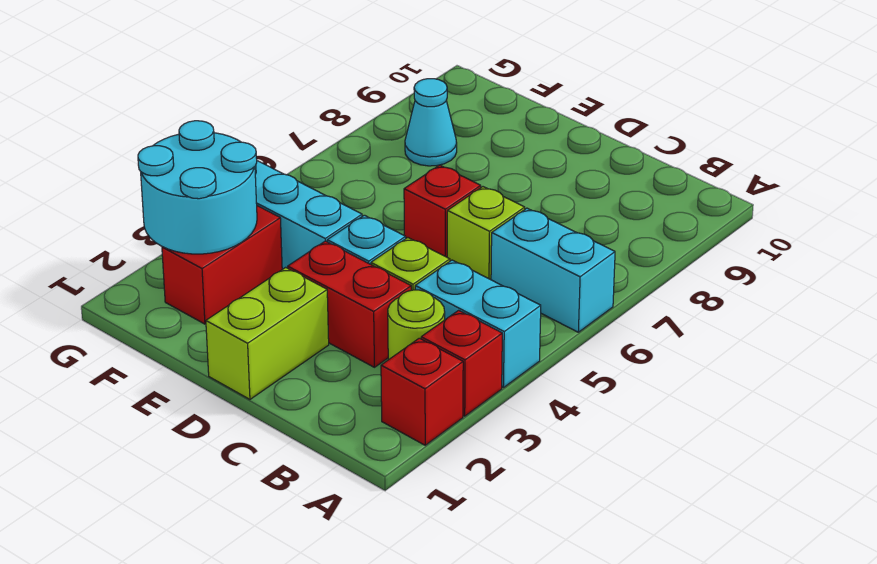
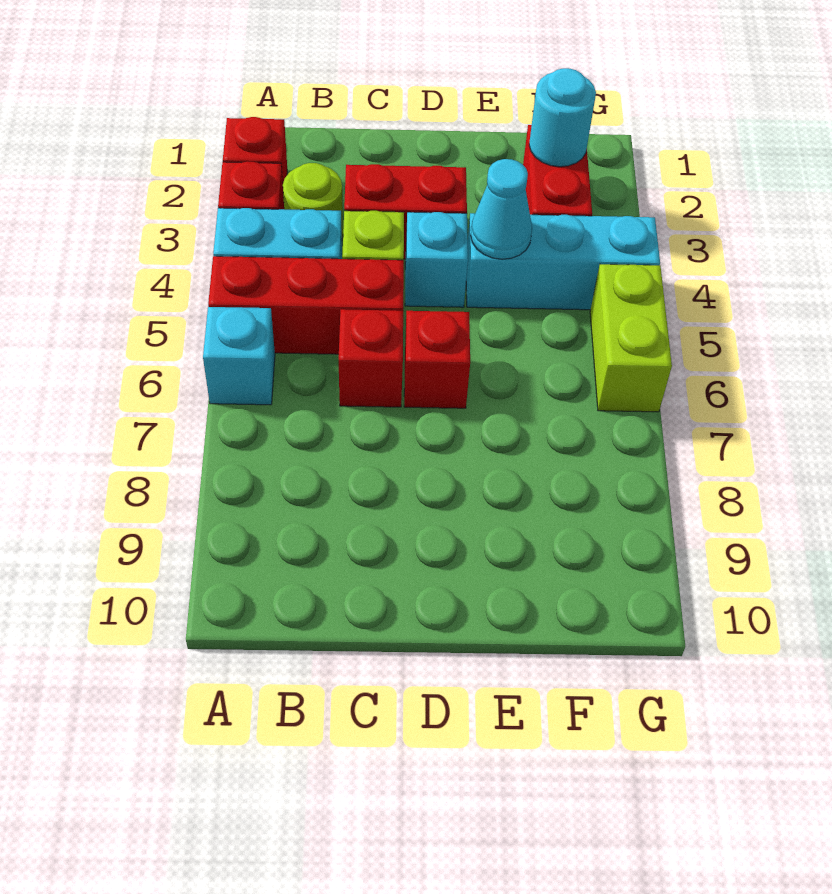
none -> red brick A5:C5 level 1
cyan brick A6:B6 level 1 -> cyan brick A6 level 1
lime brick C6 level 1 -> red brick C6 level 1
lime brick D1:D2 level 1 -> lime brick G5:G6 level 1
cyan round brick F2:G3 level 2 -> cyan round brick F2 level 2
cyan cone F8 level 1 -> cyan cone E4 level 2

